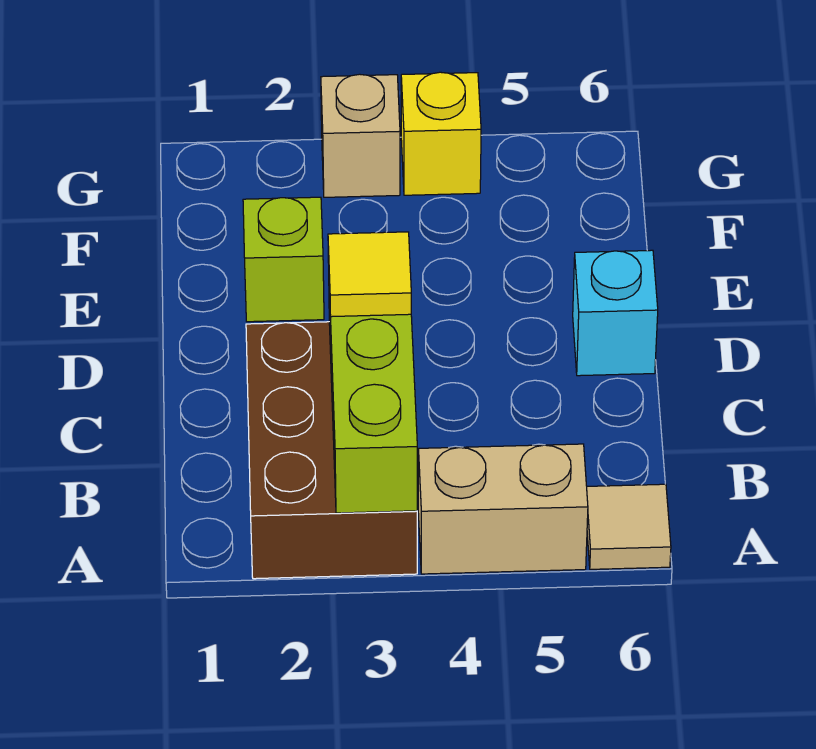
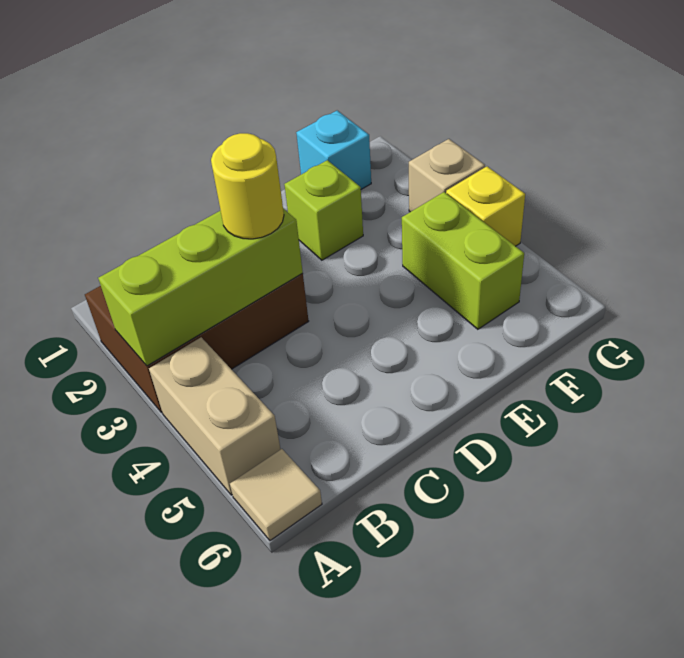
yellow tile C3 level 3 -> yellow round brick C3 level 3
cyan brick D6 level 1 -> cyan brick F1 level 1
none -> lime brick F4:F5 level 1

